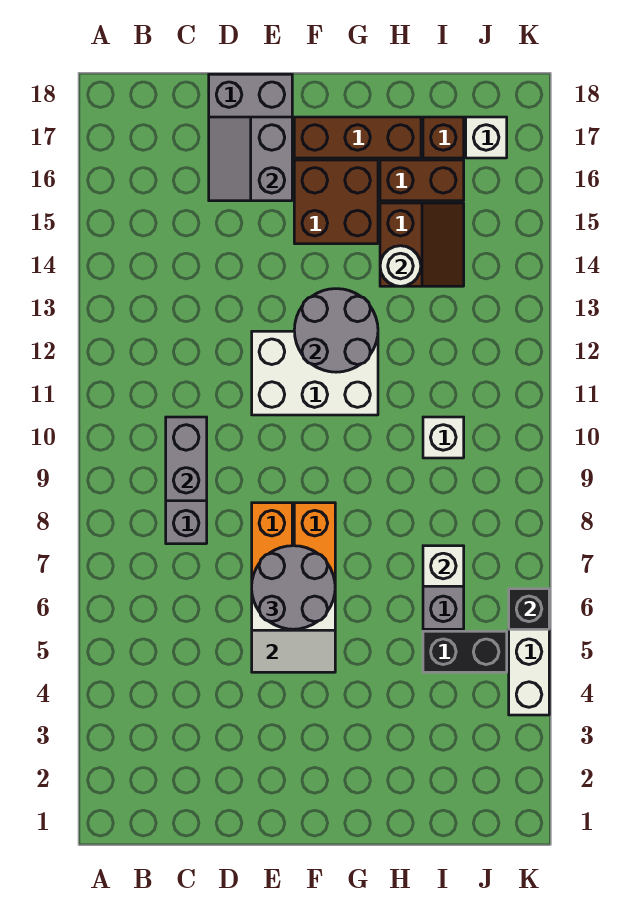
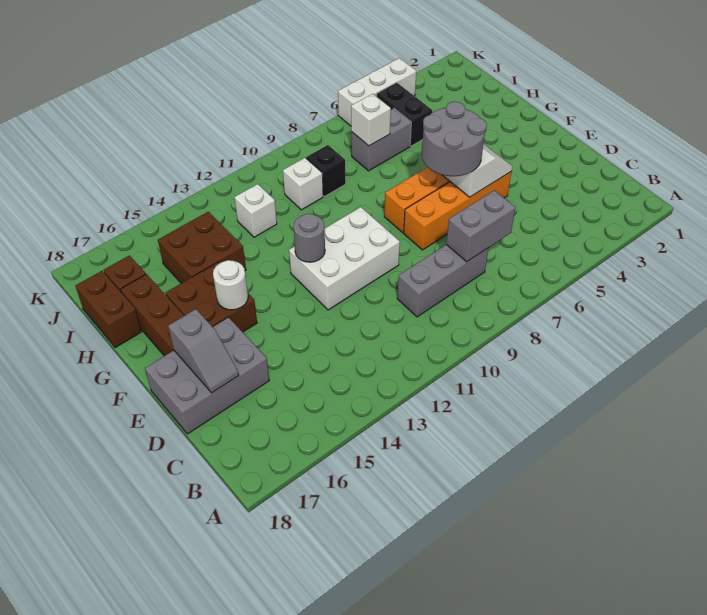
grey brick C9:C10 level 2 -> grey brick C7:C8 level 2
grey slope D16:E17 level 2 top E -> grey slope D17:E17 level 2 top E
white brick E11:G12 level 1 -> white brick E10:F12 level 1
grey round brick F12:G13 level 2 -> grey round brick F12 level 2
brown slope H14:I15 level 1 top H -> brown brick H14:I15 level 1
white round brick H14 level 2 -> white round brick F15 level 2
brown brick H16:I16 level 1 -> brown brick H18:I18 level 1
white brick J17 level 1 -> white brick I12 level 1
black brick K6 level 2 -> black brick I9 level 1

